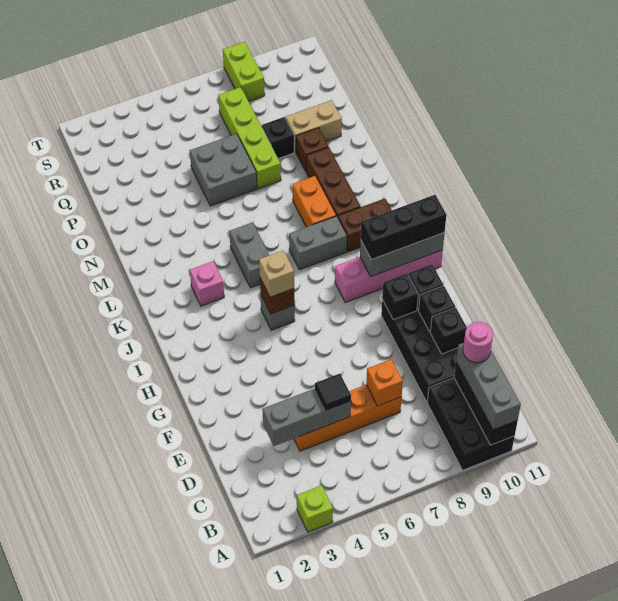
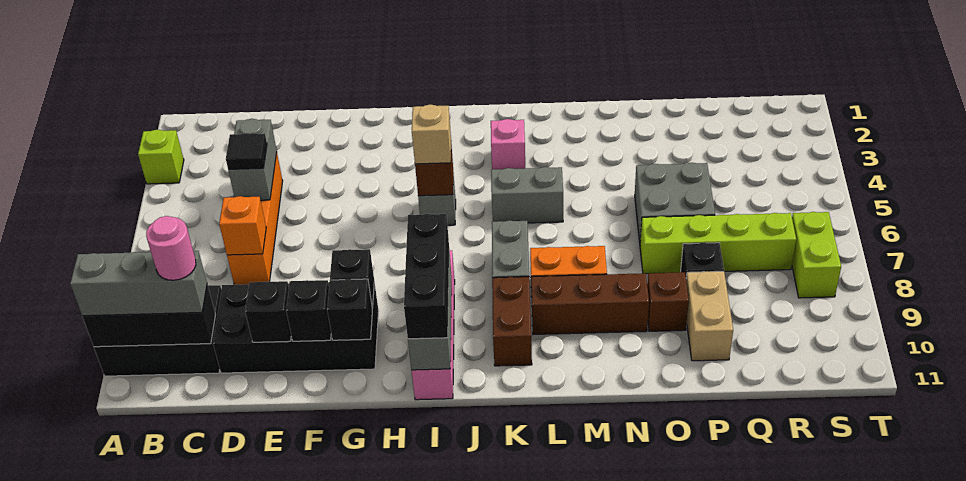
grey brick D3:D5 level 2 -> grey brick D4:D5 level 2
lime brick S8:T8 level 1 -> lime brick S7:S8 level 1

